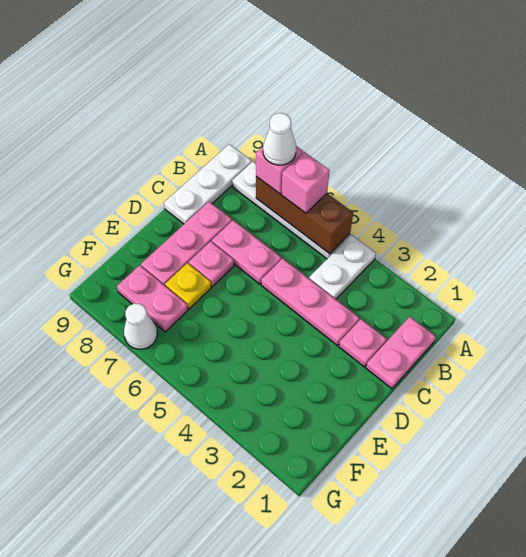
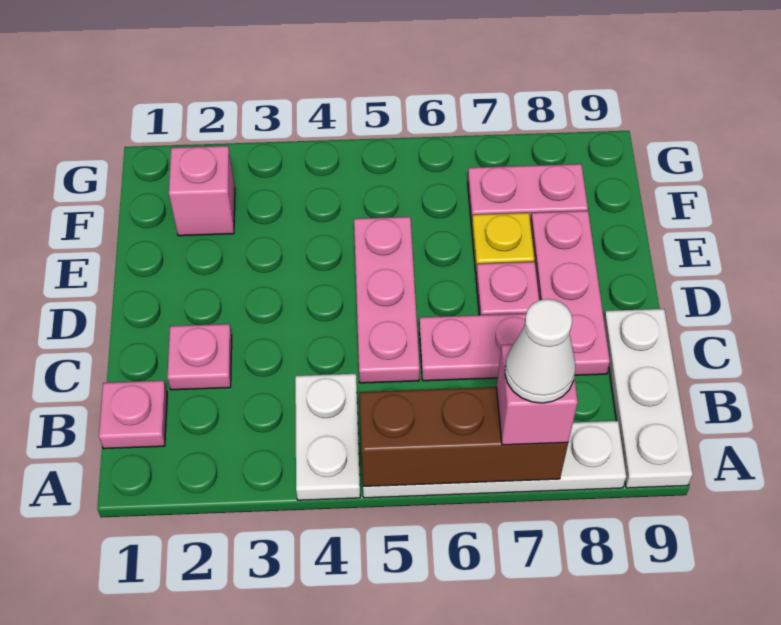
pink brick A6 level 3 -> pink brick F2 level 1
pink plate B1:C1 level 1 -> pink plate B1 level 1
pink plate C3:C5 level 1 -> pink plate C5:E5 level 1
white cone G7 level 1 -> none

